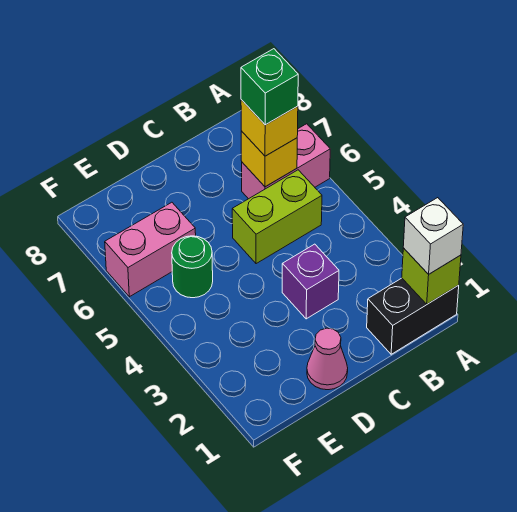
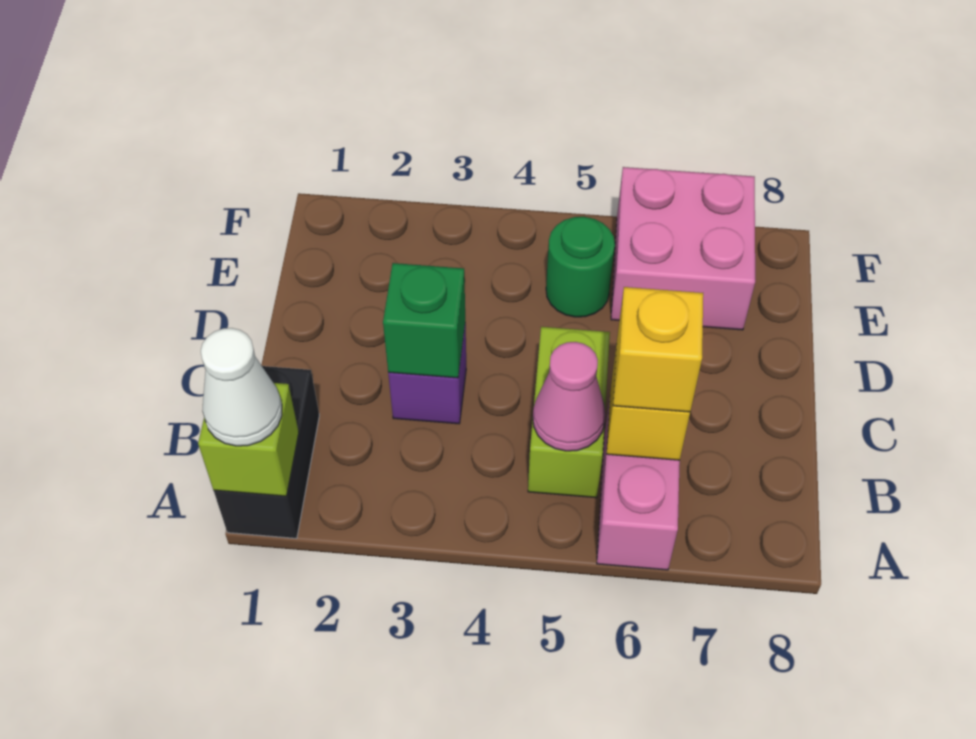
white brick A1 level 3 -> white cone A1 level 3
green brick B6 level 4 -> green brick C3 level 2
pink cone D1 level 1 -> pink cone B5 level 2
pink brick E6:F6 level 1 -> pink brick E6:F7 level 1

